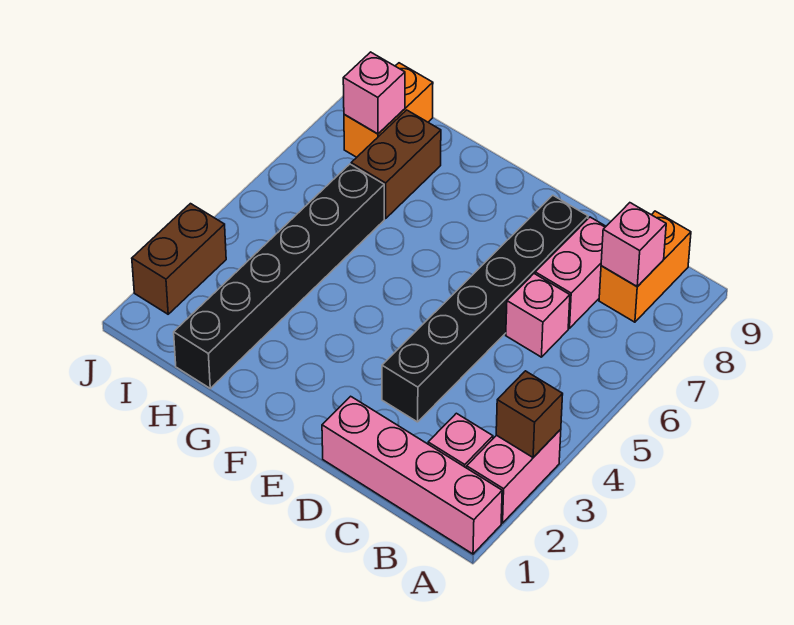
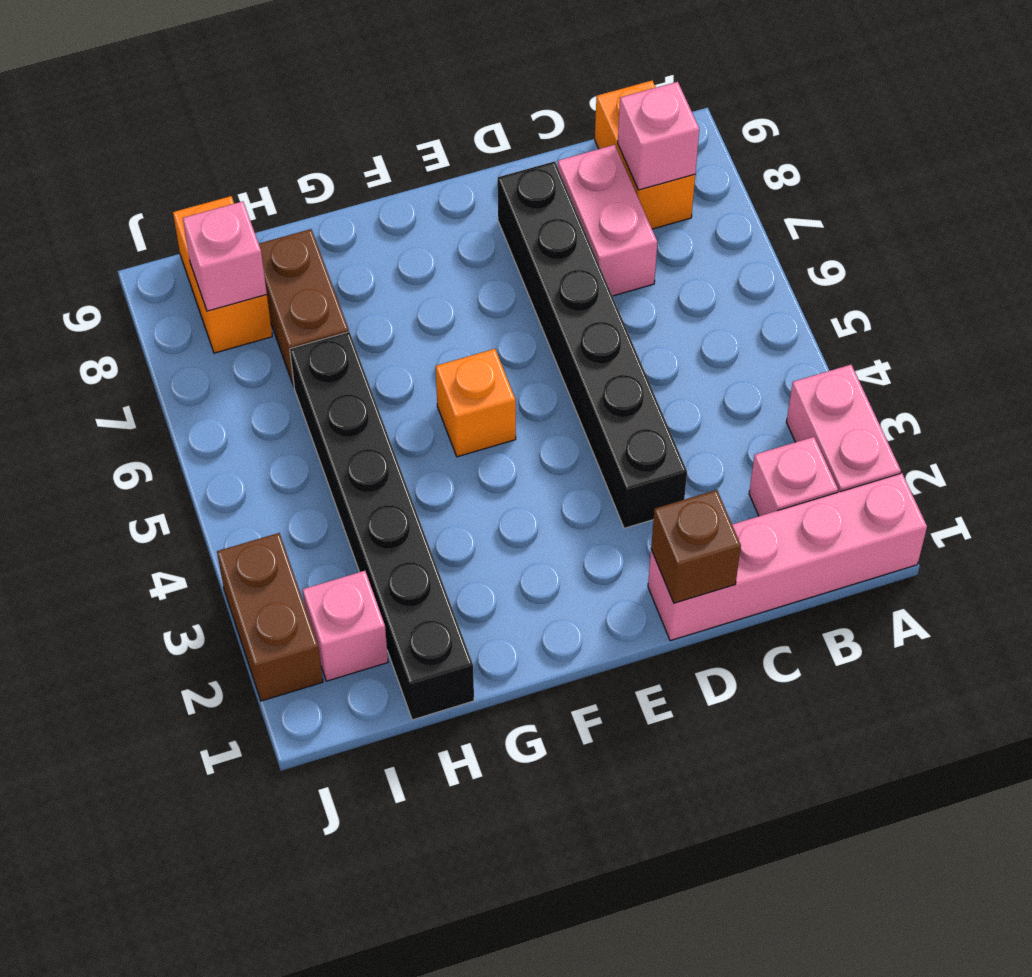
brown brick A3 level 2 -> brown brick D1 level 2
pink brick C6 level 1 -> pink brick I2 level 1
none -> orange brick F5 level 1

